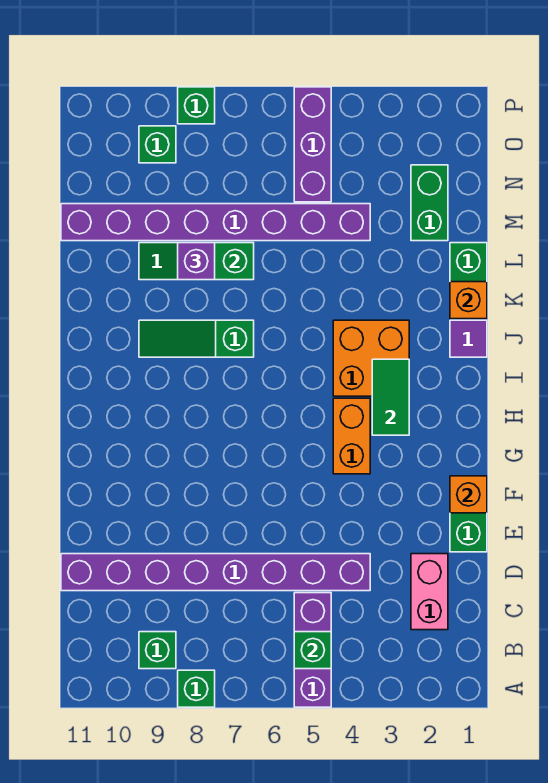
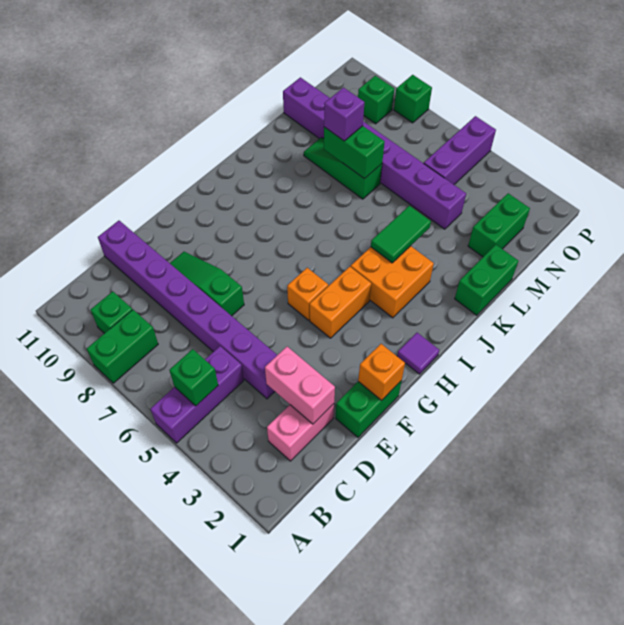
green brick A8 level 1 -> green brick A8:B8 level 1
none -> pink brick D2:D3 level 2
green tile H3:I3 level 2 -> green tile J4:K4 level 2
purple tile J1 level 1 -> purple tile H1 level 1
green slope J7:J9 level 1 top 7 -> green slope E7:E9 level 1 top 7
orange brick K1 level 2 -> orange brick G5 level 1

